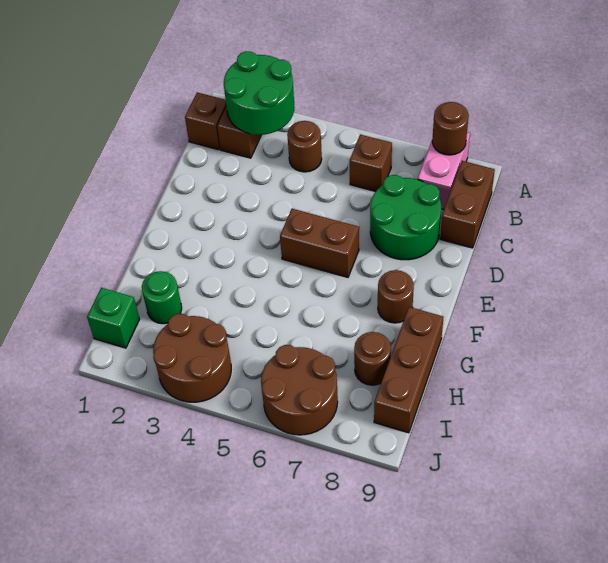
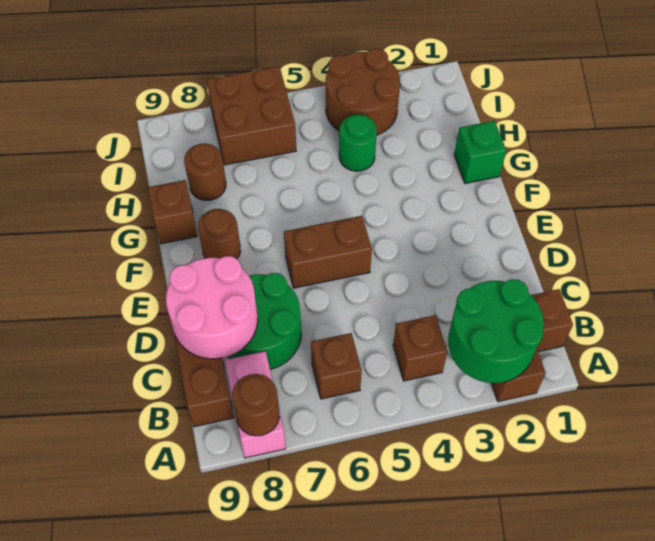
brown round brick B4 level 1 -> brown brick B4 level 1
none -> pink round brick C8:D9 level 2
brown brick G9:I9 level 1 -> brown brick G9 level 1
green round brick H2 level 1 -> green round brick H4 level 1
green brick I1 level 1 -> green brick G1 level 1
brown round brick I6:J7 level 1 -> brown brick I6:J7 level 1

